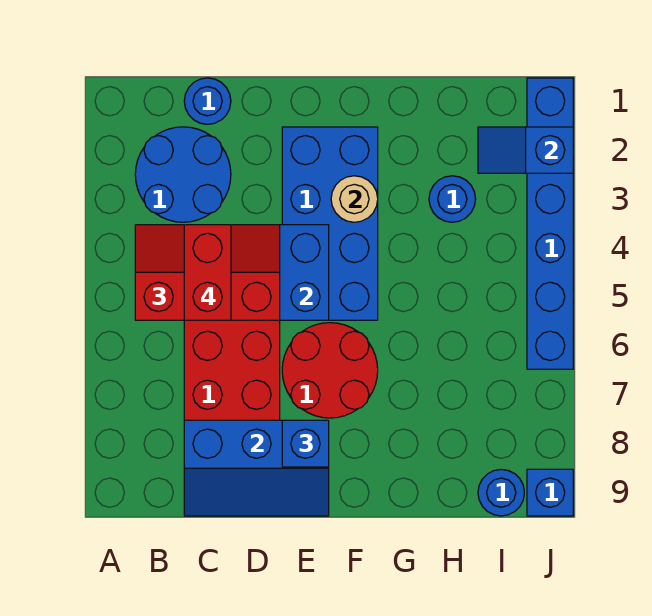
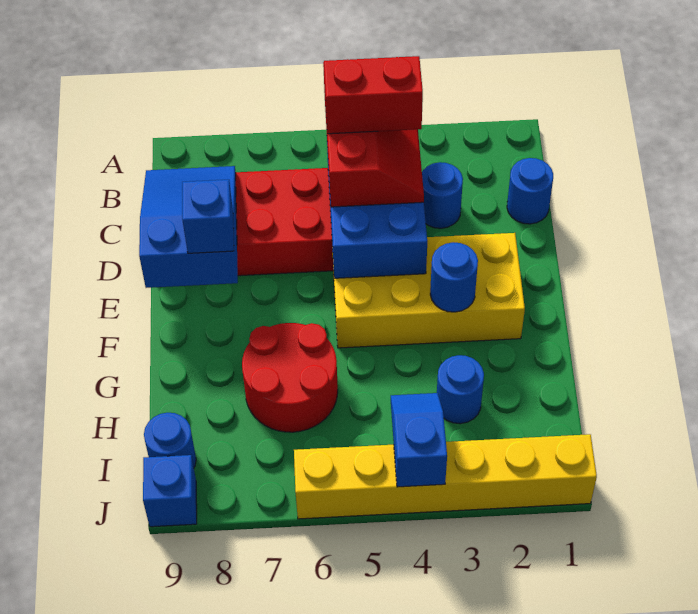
blue round brick B2:C3 level 1 -> blue round brick C3 level 1
blue slope C8:E9 level 2 top 8 -> blue slope C8:E9 level 2 top E
blue brick E2:F5 level 1 -> yellow brick E2:F5 level 1
red round brick E6:F7 level 1 -> red round brick G6:H7 level 1
tan round brick F3 level 2 -> blue round brick F3 level 2
blue slope I2:J2 level 2 top J -> blue slope I4:J4 level 2 top J
blue brick J1:J6 level 1 -> yellow brick J1:J6 level 1

